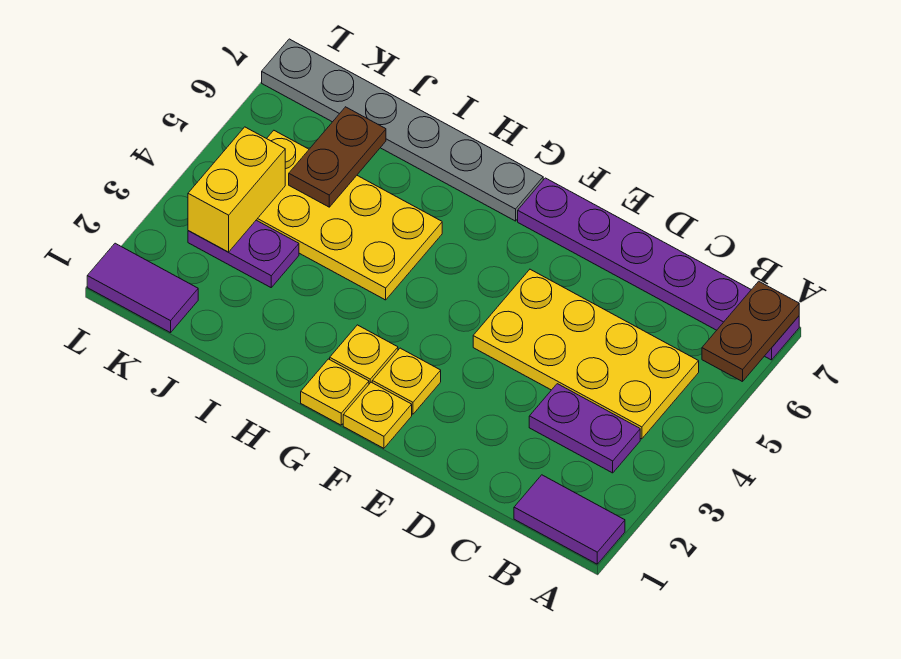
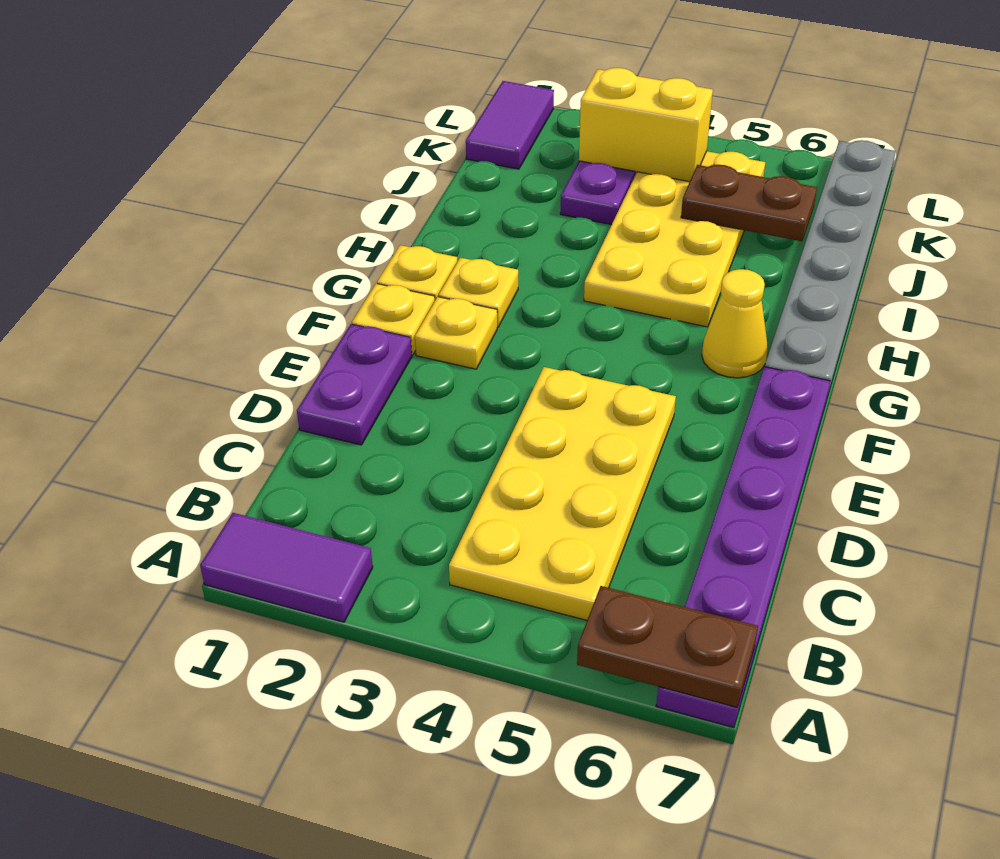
purple tile A1:B1 level 1 -> purple tile A1:A2 level 1
purple plate B3:C3 level 1 -> purple plate D1:E1 level 1
none -> yellow cone G6 level 1

